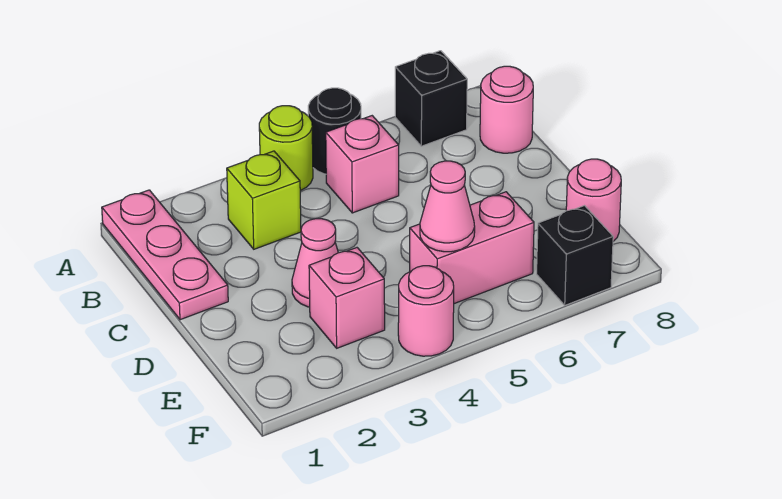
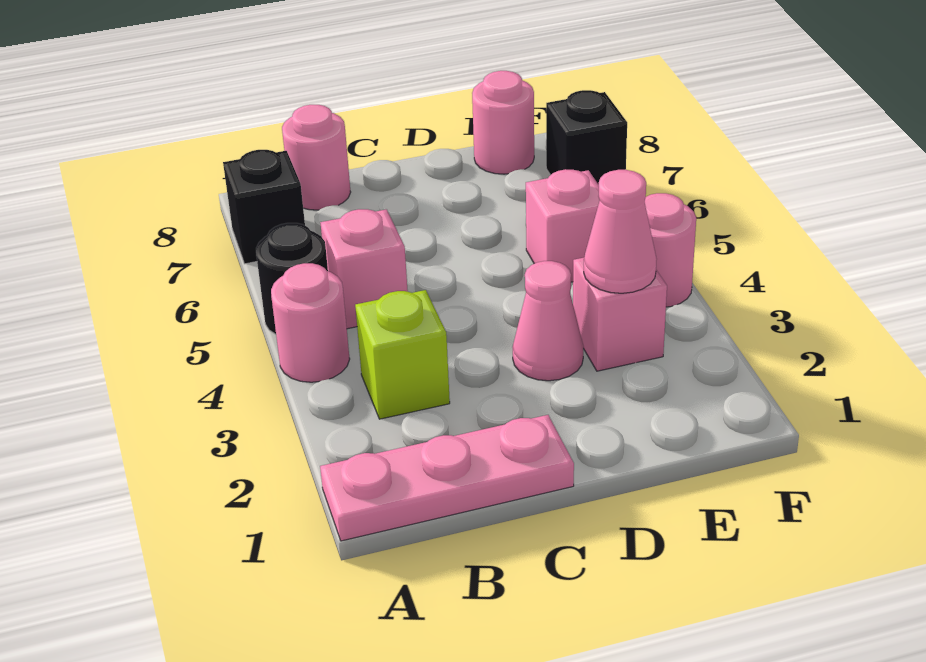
lime round brick A4 level 1 -> pink round brick A4 level 1
pink brick E5:E6 level 1 -> pink brick E5 level 1
pink cone E5 level 2 -> pink cone E3 level 2

